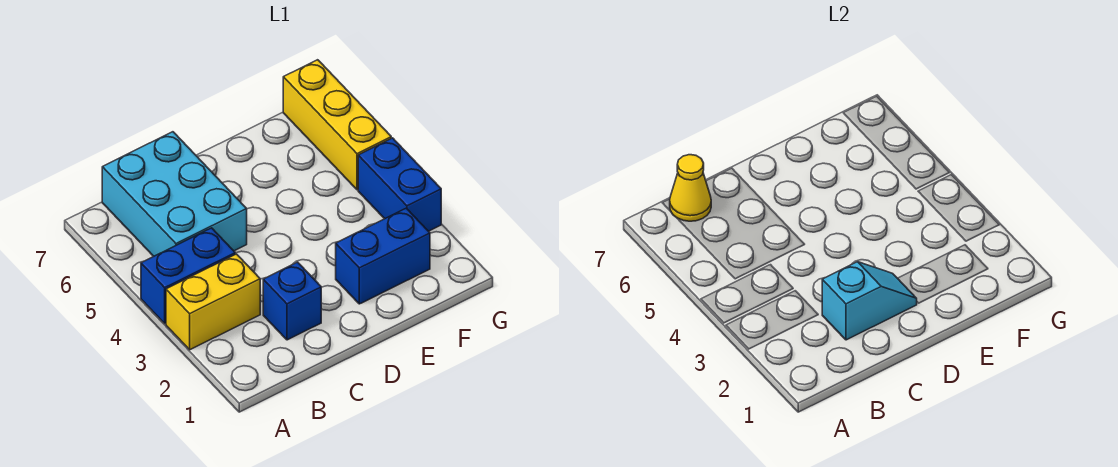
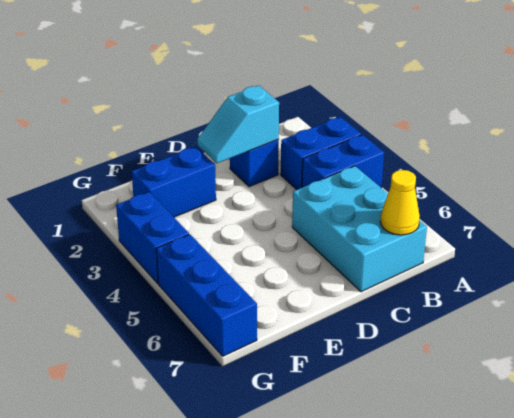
yellow brick A3:B3 level 1 -> blue brick A3:B3 level 1
yellow brick G5:G7 level 1 -> blue brick G5:G7 level 1

